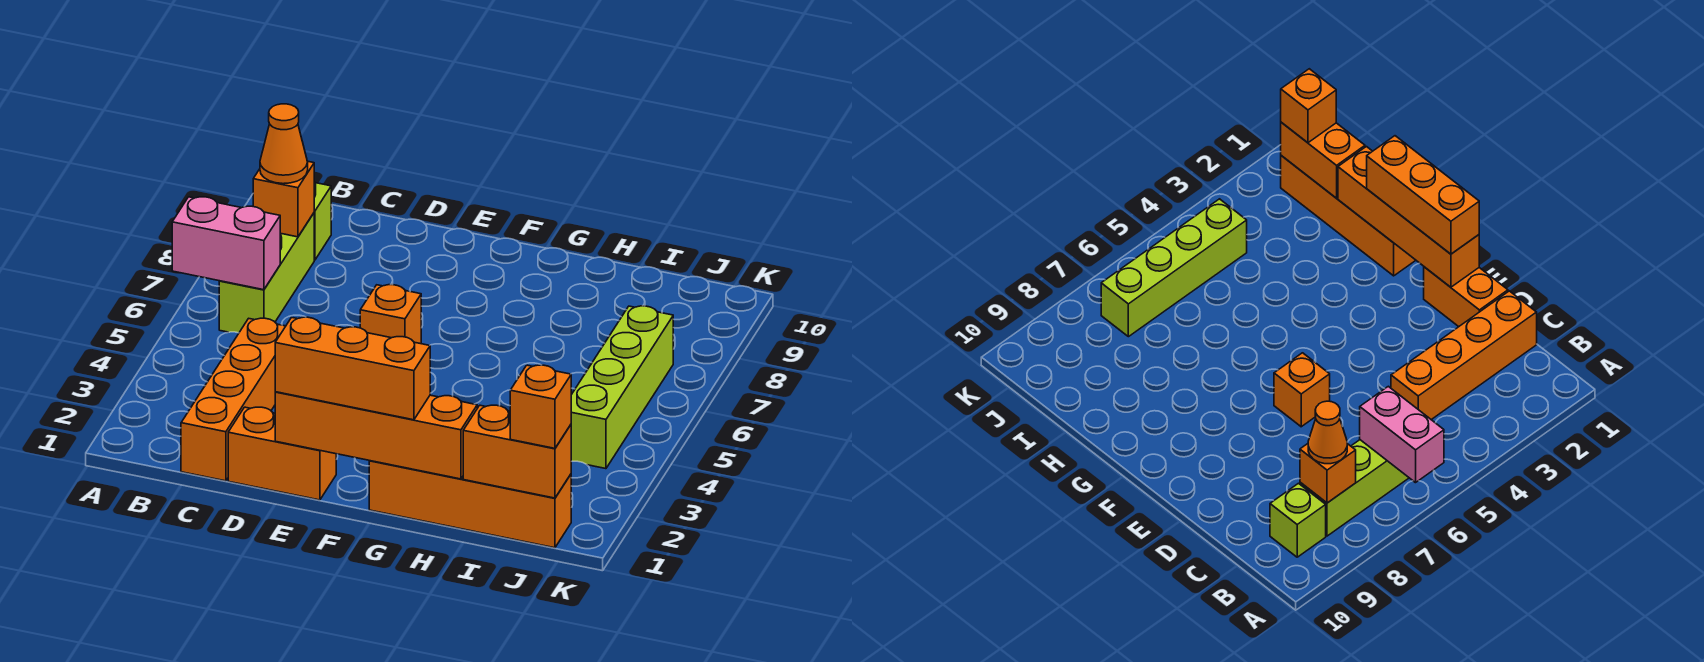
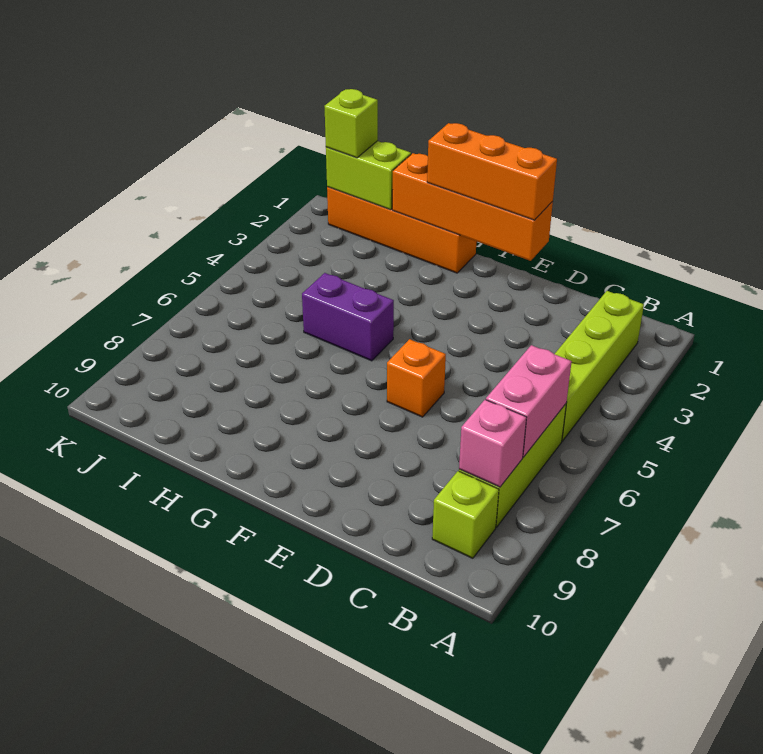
pink brick A6:B6 level 2 -> pink brick B6:B7 level 2
orange brick B8 level 2 -> pink brick B8 level 2
orange cone B8 level 3 -> none
orange brick C1:C4 level 1 -> none
orange brick D1:E1 level 1 -> none
none -> purple brick G5:H5 level 1
orange brick I1:J1 level 2 -> lime brick I1:J1 level 2
orange brick J1 level 3 -> lime brick J1 level 3
lime brick J4:J7 level 1 -> lime brick B2:B5 level 1

